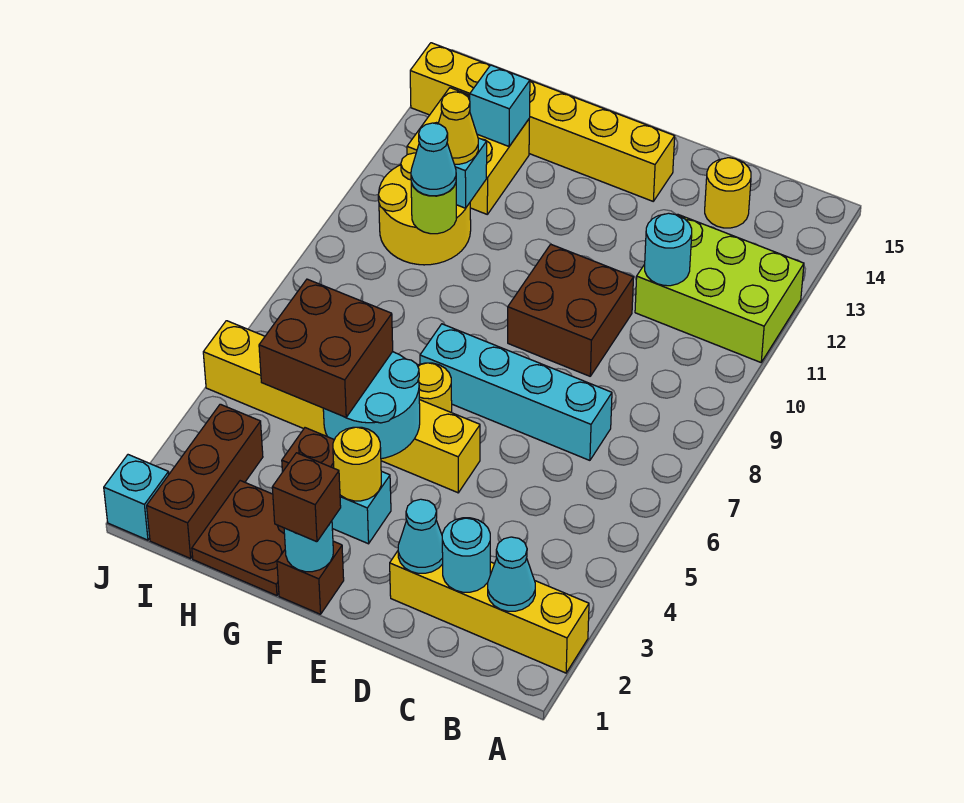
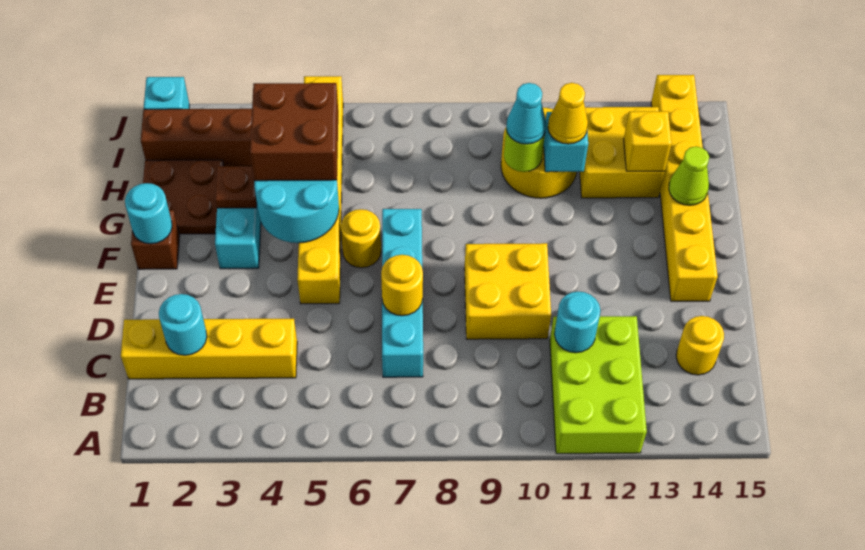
yellow brick A2:D2 level 1 -> yellow brick C1:C4 level 1
cyan cone B2 level 2 -> none
cyan cone D2 level 2 -> none
brown brick D9:E10 level 1 -> yellow brick D9:E10 level 1
brown brick F1 level 3 -> none
yellow round brick F3 level 2 -> yellow round brick D7 level 2
none -> lime cone G14 level 2
cyan brick H13 level 2 -> yellow brick H13 level 2

